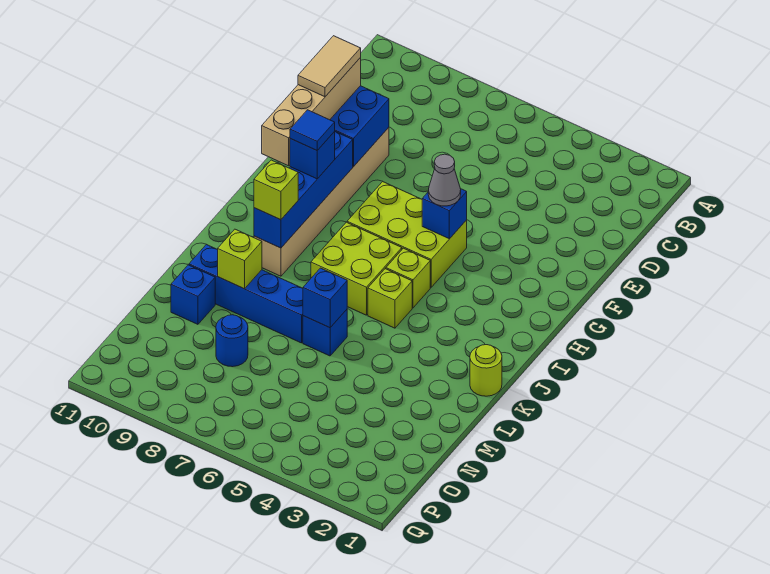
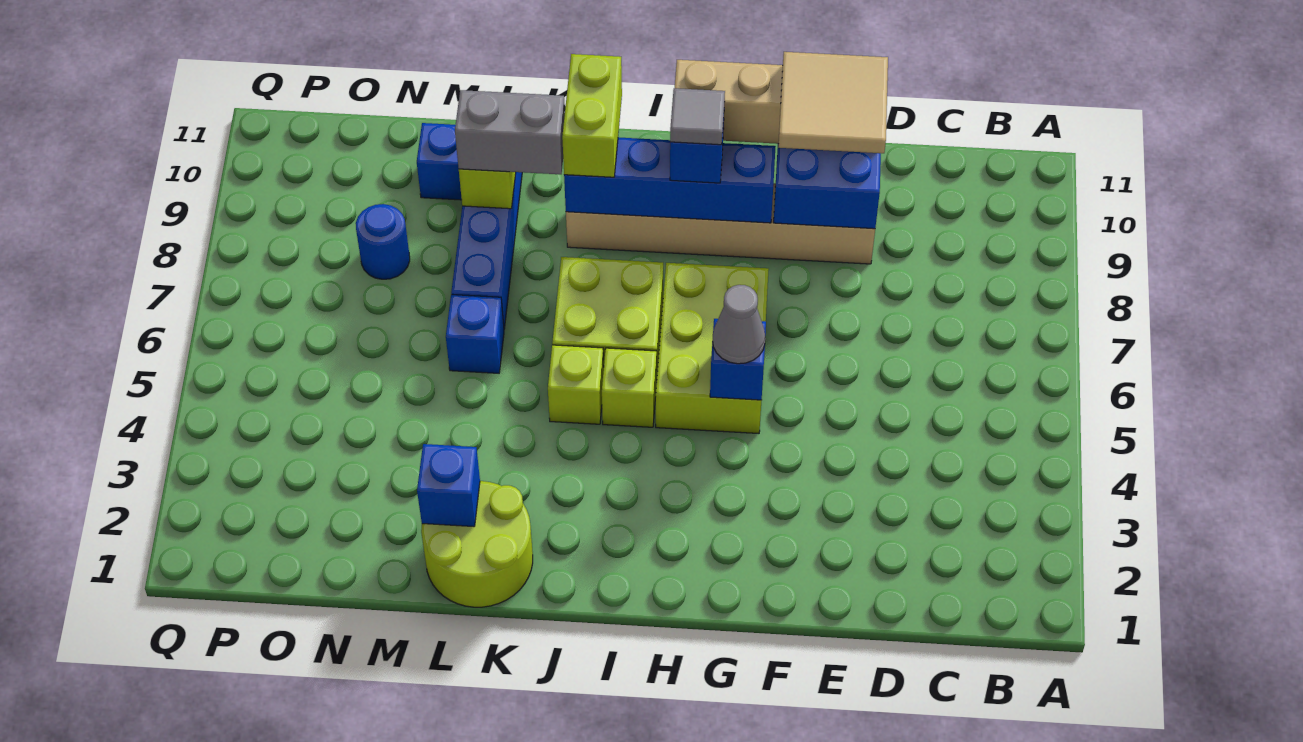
tan tile E10:F10 level 4 -> tan tile E9:F10 level 4
blue tile H9 level 4 -> grey tile H9 level 4
lime brick J9 level 3 -> lime brick J9:J10 level 3
lime round brick K1 level 1 -> lime round brick K1:L2 level 1
none -> grey brick K9:L9 level 3
blue brick L6 level 2 -> blue brick L2 level 2

